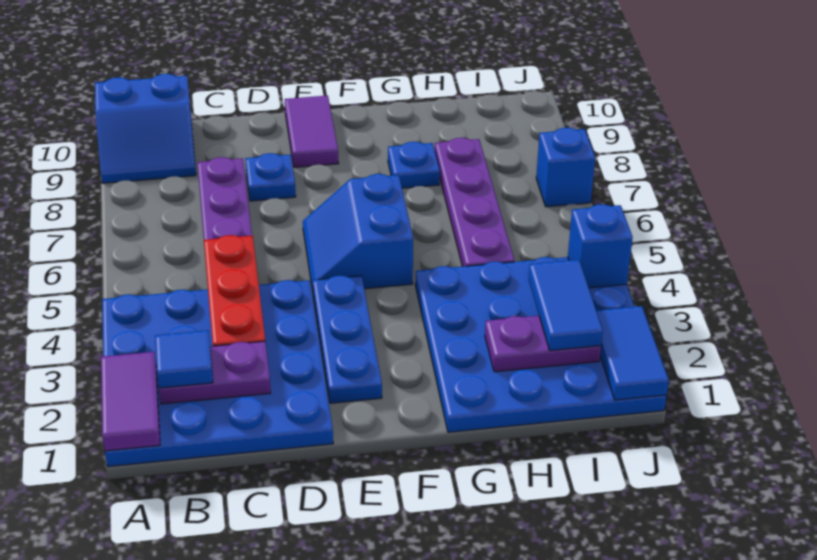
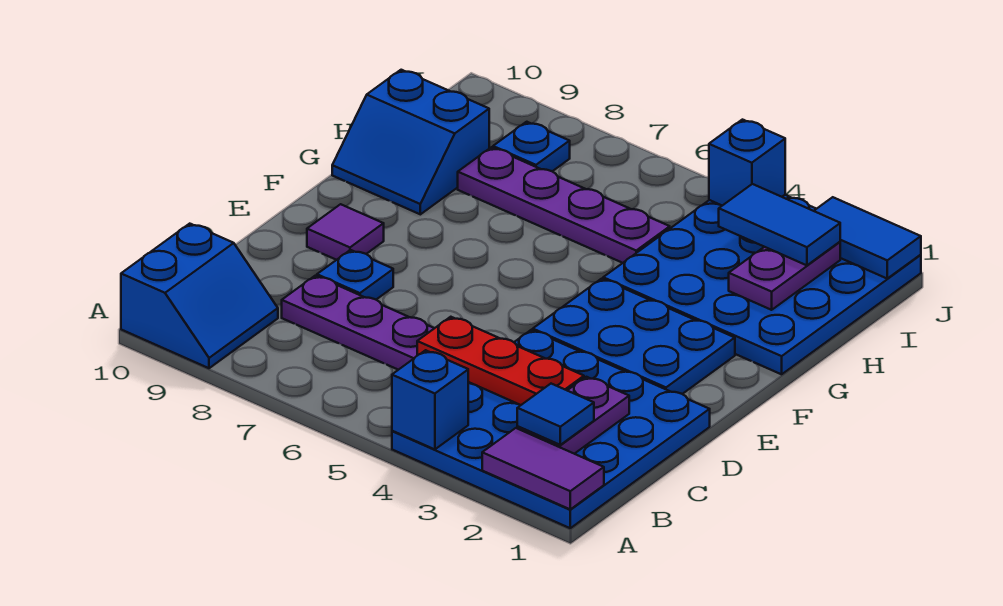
blue plate E2:E4 level 1 -> blue plate E2:F4 level 1
blue slope E5:F6 level 1 top F -> blue slope G9:H10 level 1 top H
purple tile E9:E10 level 1 -> purple tile E9 level 1
blue plate G8 level 1 -> blue plate I8 level 1
blue brick J7 level 1 -> blue brick A4 level 2

